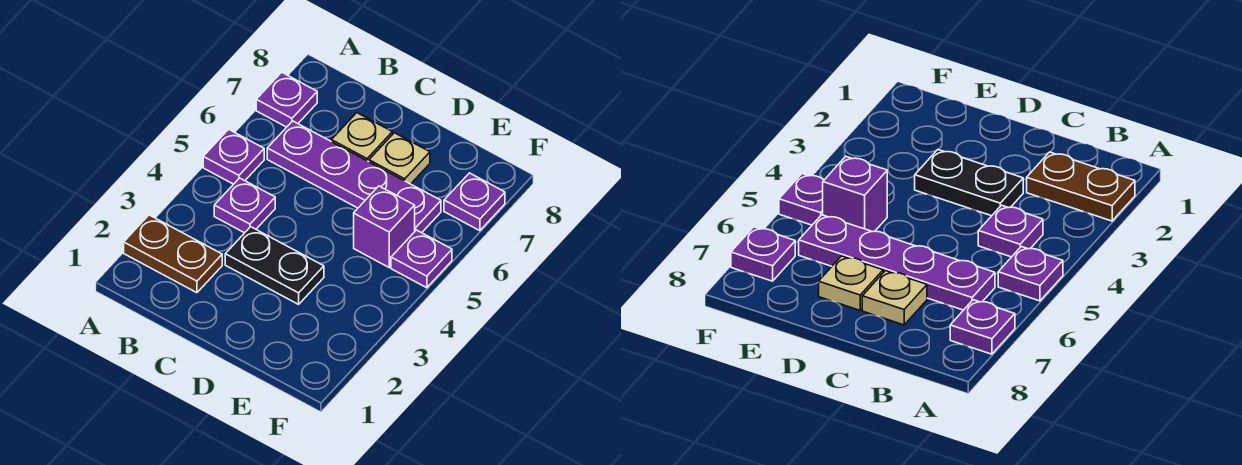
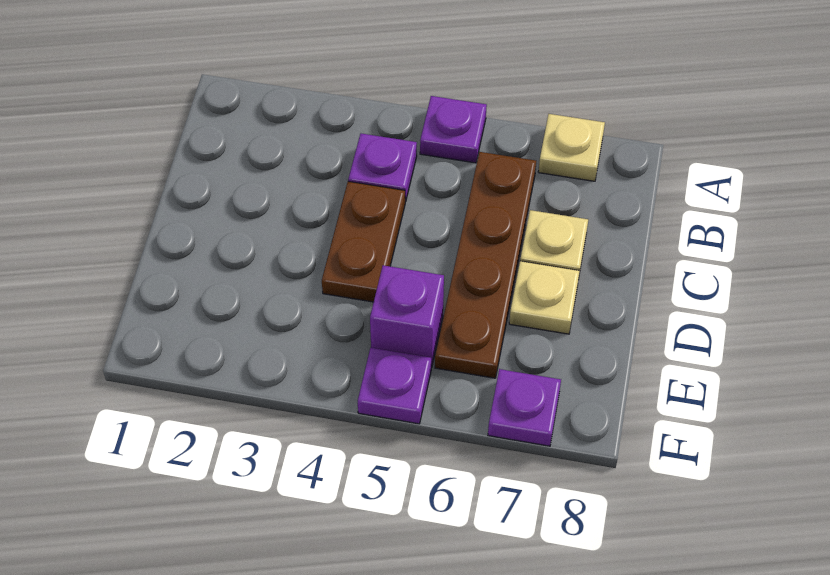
brown plate A2:B2 level 1 -> brown plate C4:D4 level 1
purple plate A7 level 1 -> tan plate A7 level 1
purple plate B6:E6 level 1 -> brown plate B6:E6 level 1
black plate C3:D3 level 1 -> none

